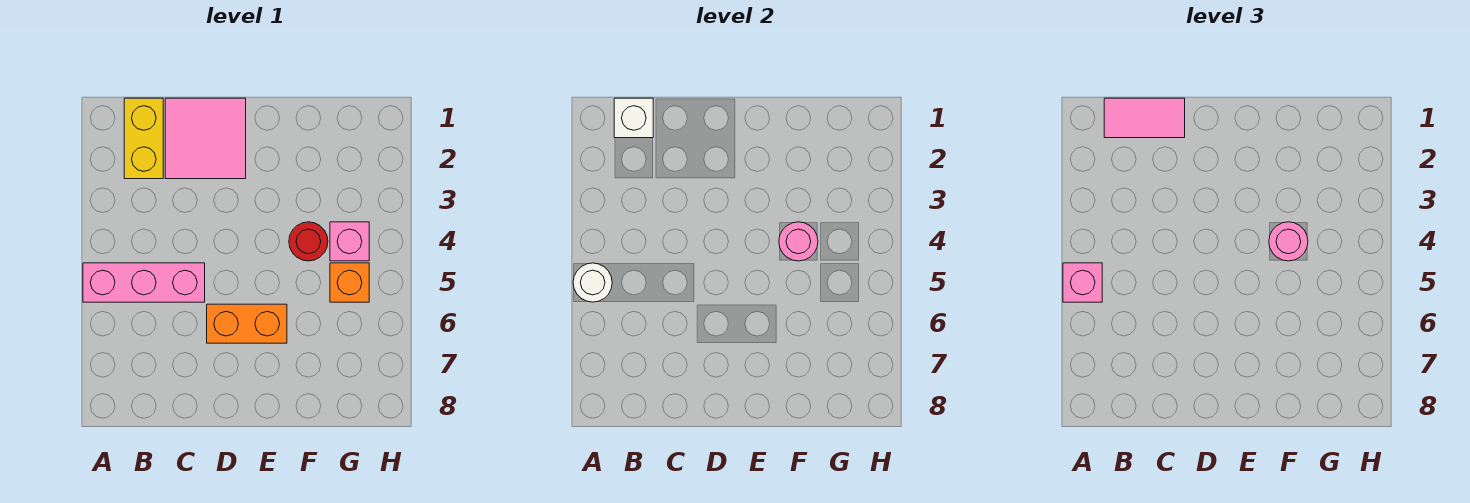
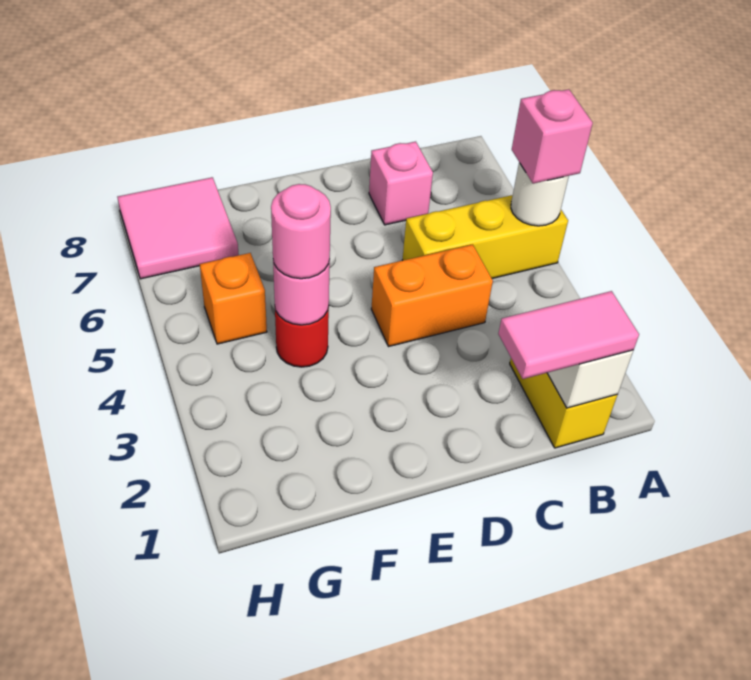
pink brick A5:C5 level 1 -> yellow brick A5:C5 level 1
pink tile C1:D2 level 1 -> pink tile G7:H8 level 1
orange brick D6:E6 level 1 -> orange brick C4:D4 level 1
pink brick G4 level 1 -> pink brick C7 level 1

